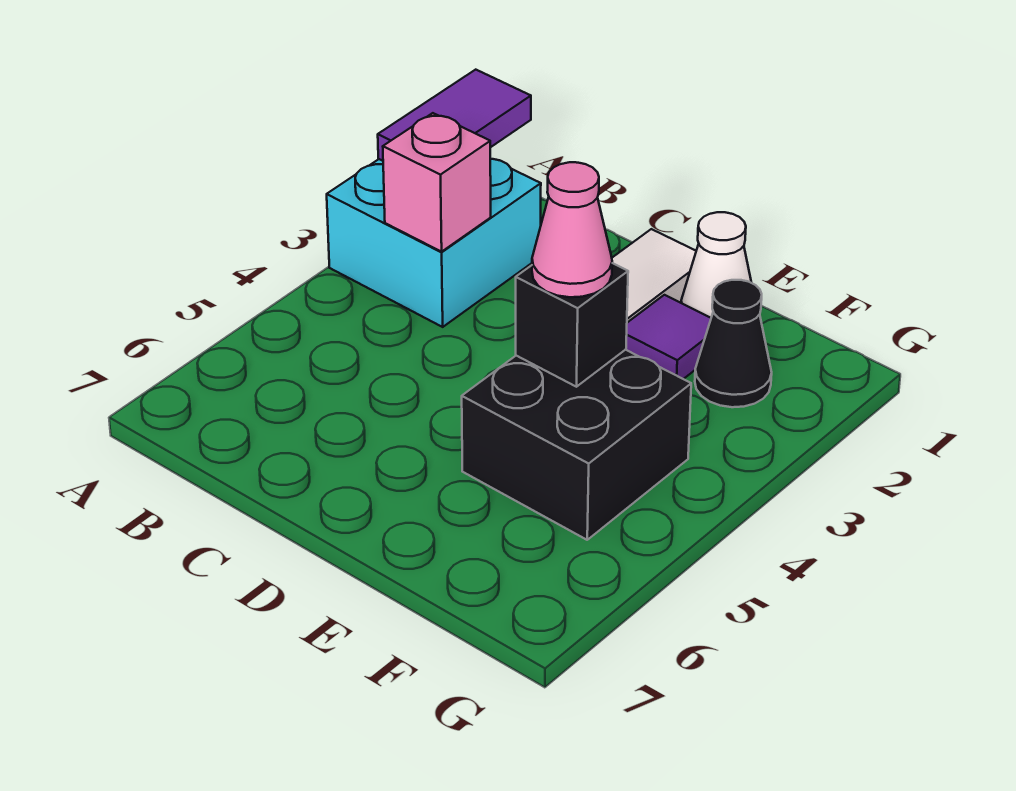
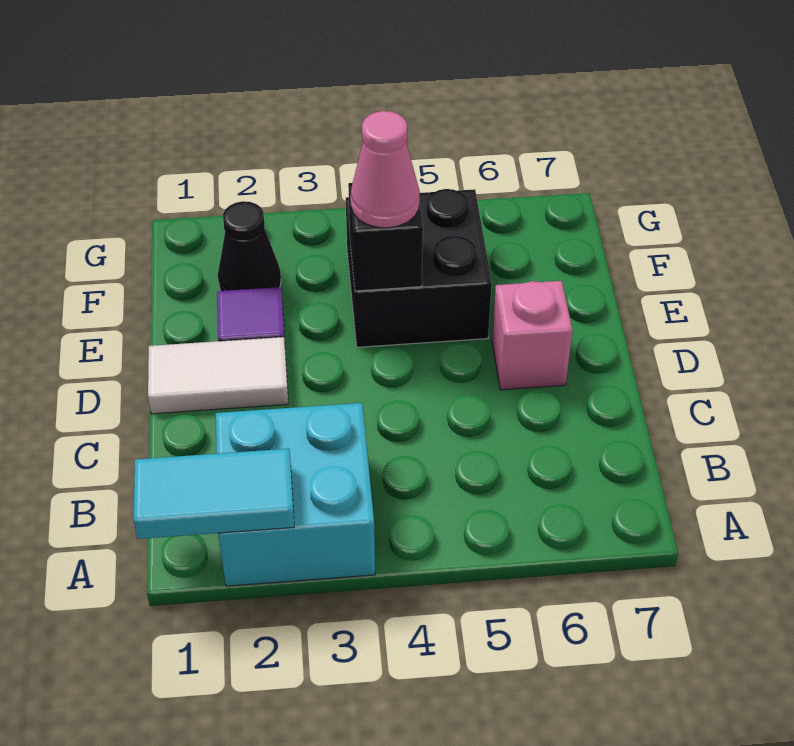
purple tile A1:A2 level 2 -> cyan tile A1:A2 level 2
pink brick B3 level 2 -> pink brick D6 level 1
white cone E1 level 1 -> none

